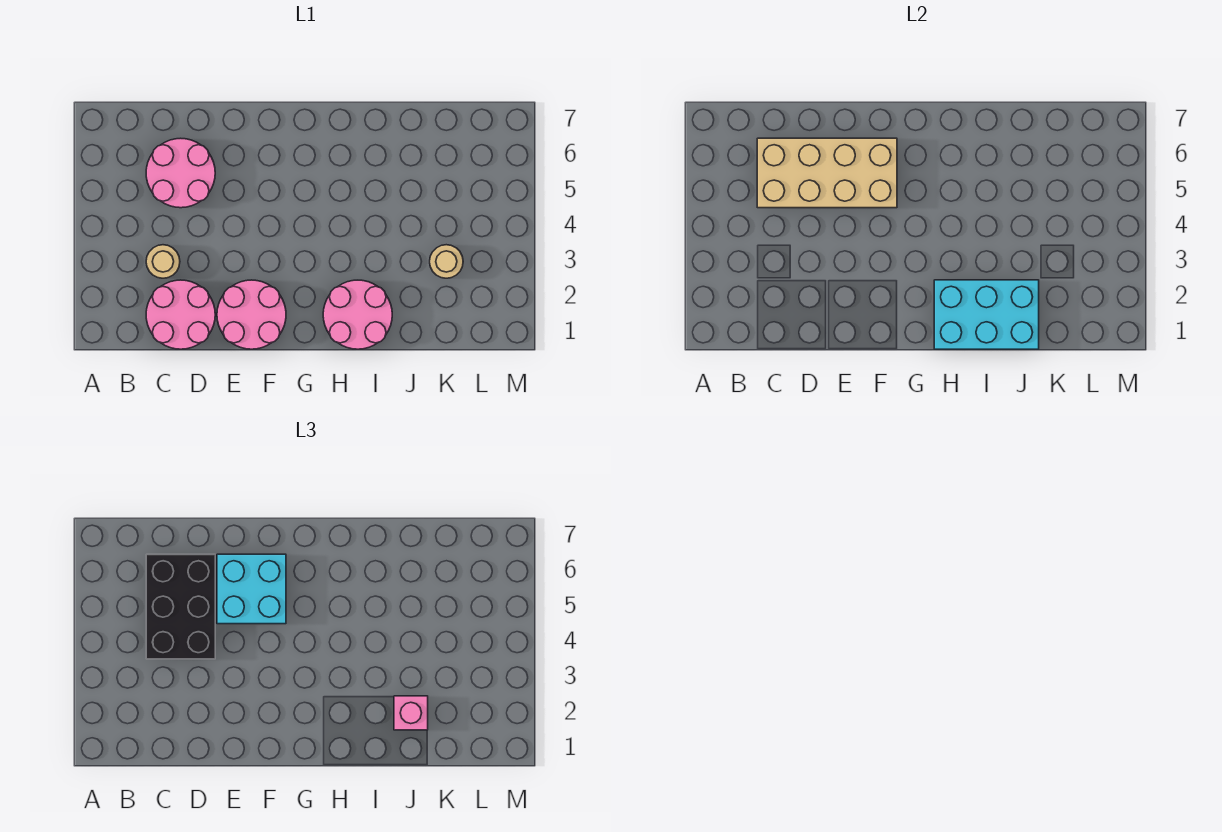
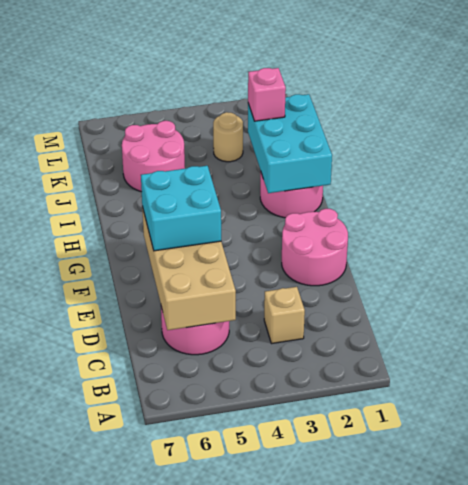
pink round brick C1:D2 level 1 -> pink round brick J5:K6 level 1
tan round brick C3 level 1 -> tan brick C3 level 1
black brick C4:D6 level 3 -> none

